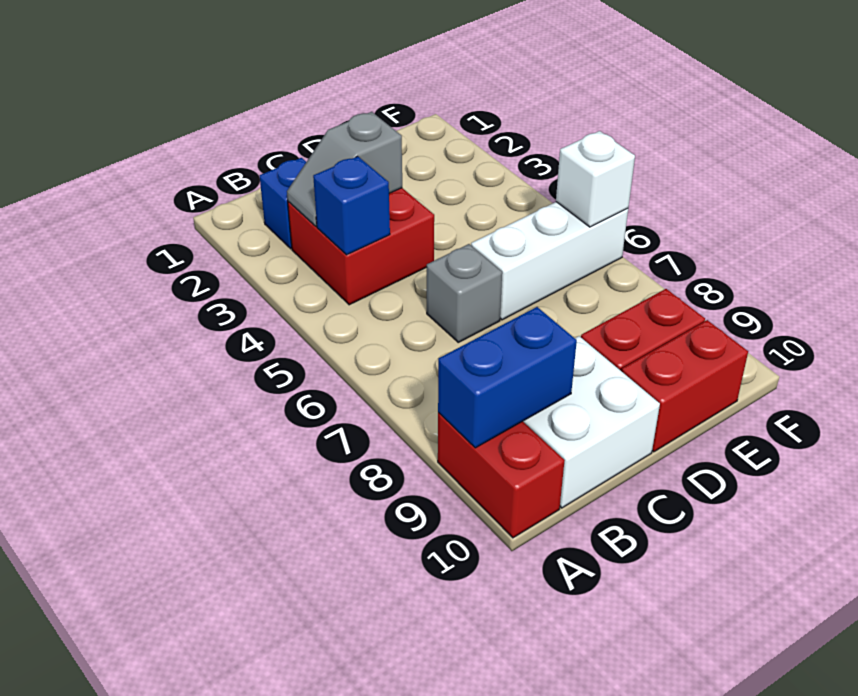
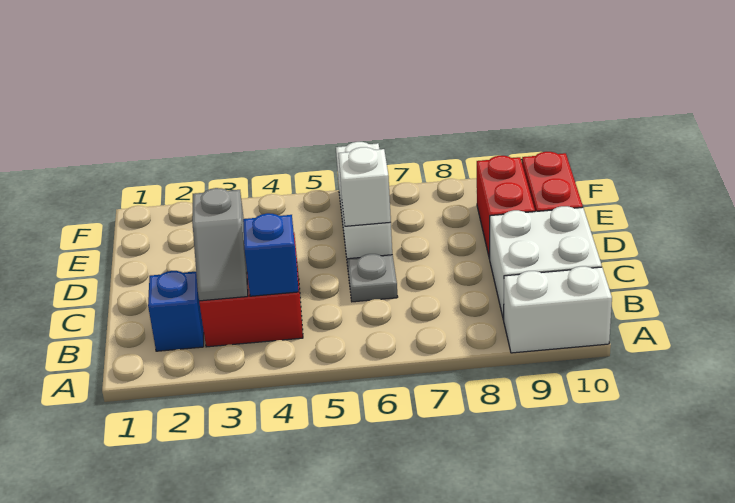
red brick A9:A10 level 1 -> white brick A9:A10 level 1
blue brick A9:B9 level 2 -> none
grey brick C6 level 1 -> grey plate C6 level 1
white brick F6 level 2 -> white brick D6 level 2

